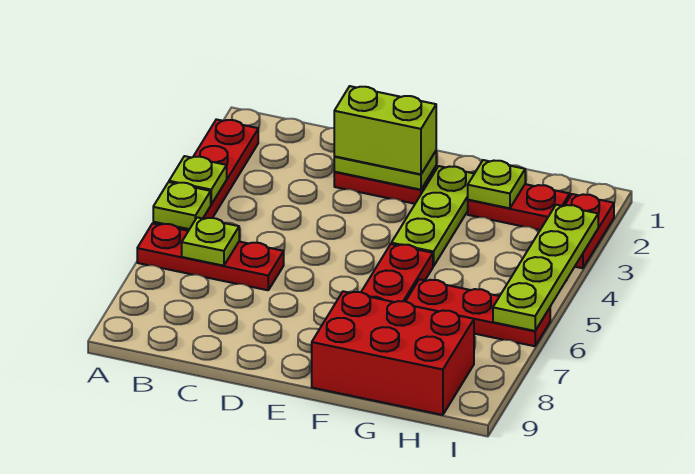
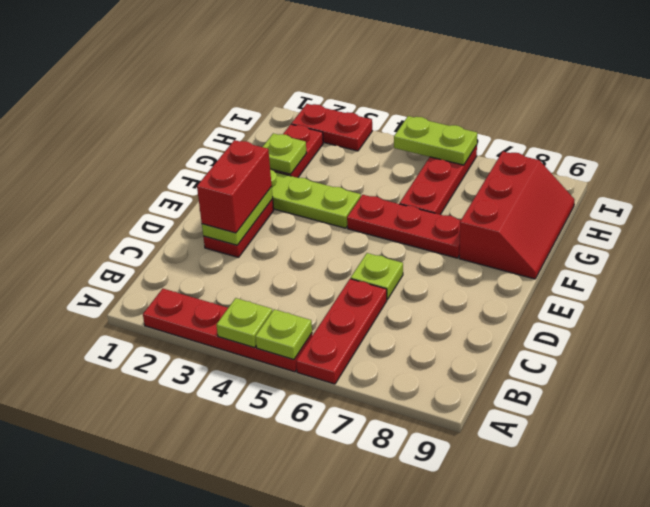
lime plate B6 level 2 -> lime plate D6 level 1
lime brick D2:E2 level 3 -> red brick D2:E2 level 3
red brick F8:H9 level 1 -> red slope F8:H9 level 1 top 8
lime plate I3:I6 level 2 -> lime plate I5:I6 level 2

